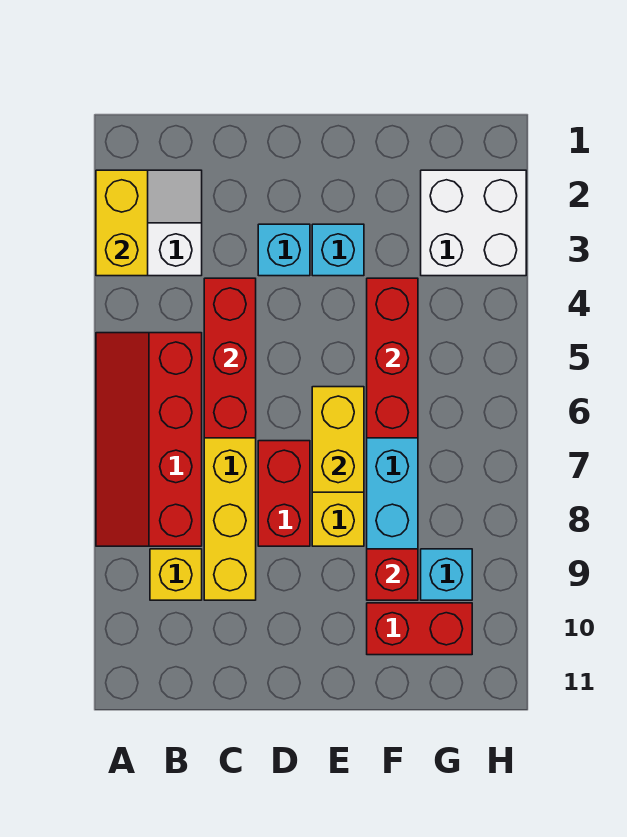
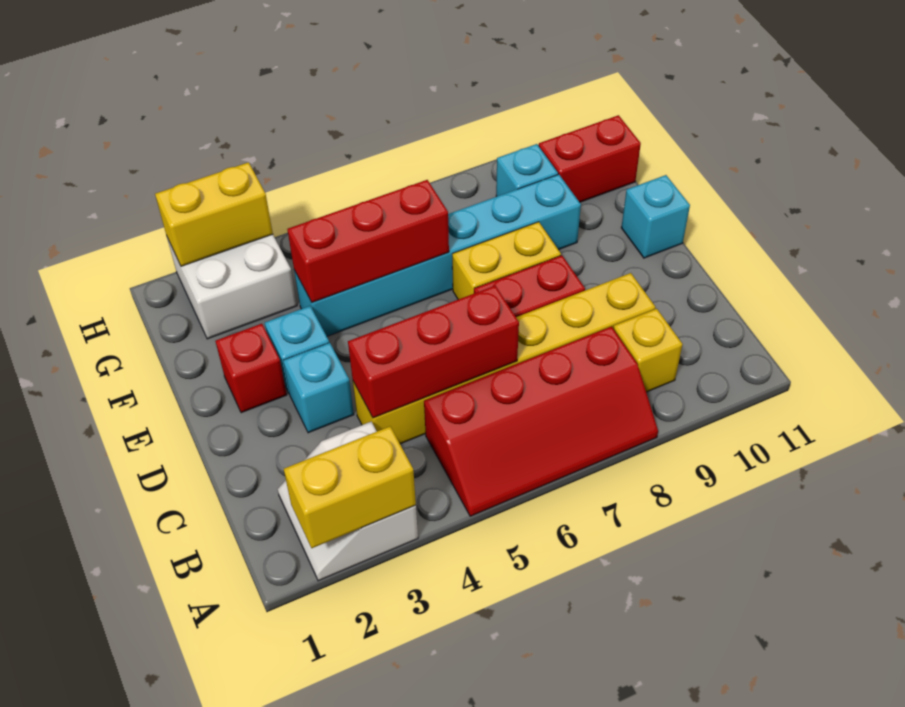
yellow brick E6:E7 level 2 -> yellow brick H2:H3 level 2
none -> cyan brick E11 level 1
red brick F9 level 2 -> red brick E2 level 1
red brick F10:G10 level 1 -> red brick G10:G11 level 1

